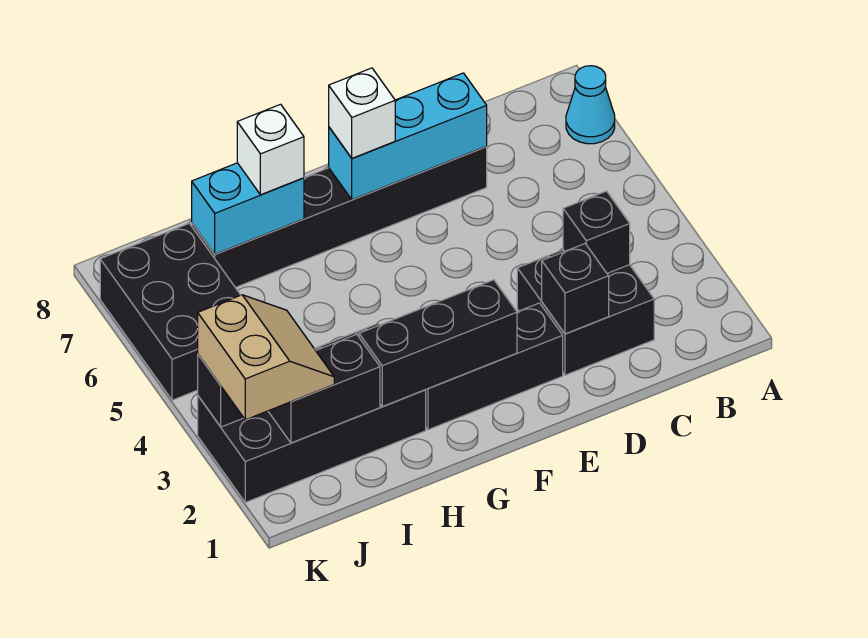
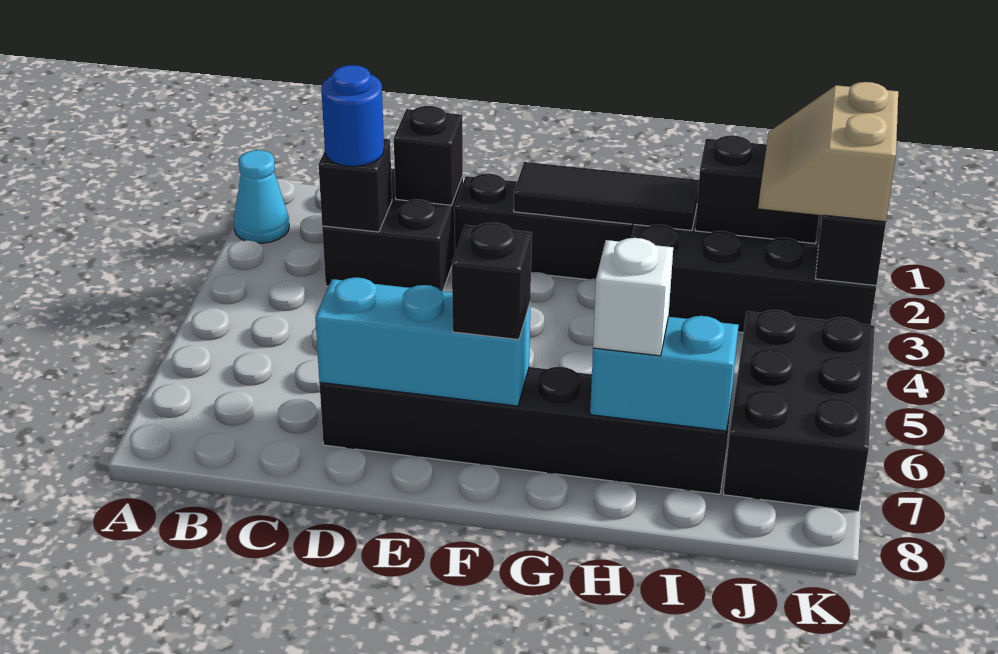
cyan cone A7 level 1 -> cyan cone A2 level 1
none -> blue round brick C3 level 3
black brick F2:H2 level 2 -> black tile F2:H2 level 2
white brick F7 level 3 -> black brick F7 level 3

